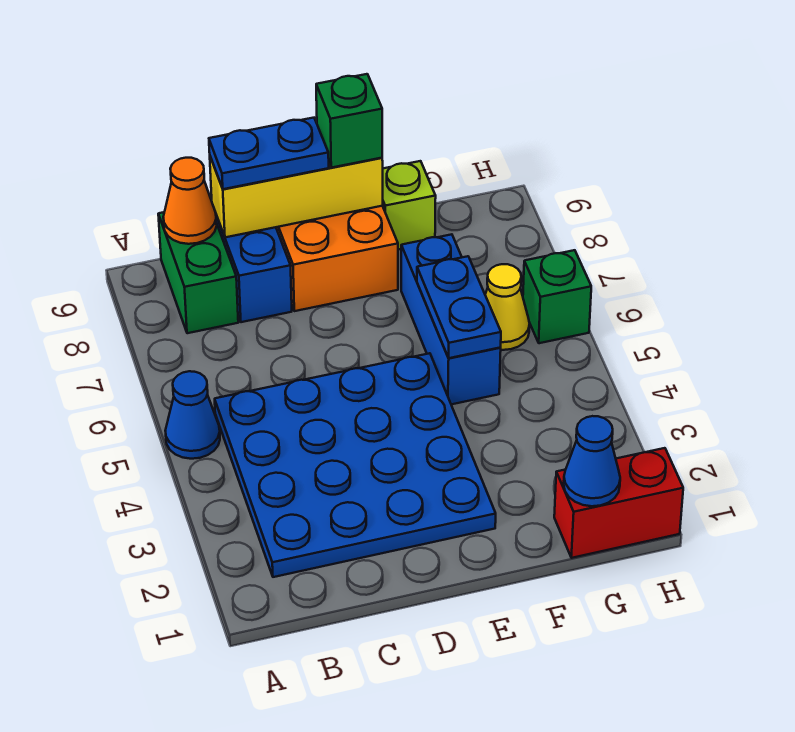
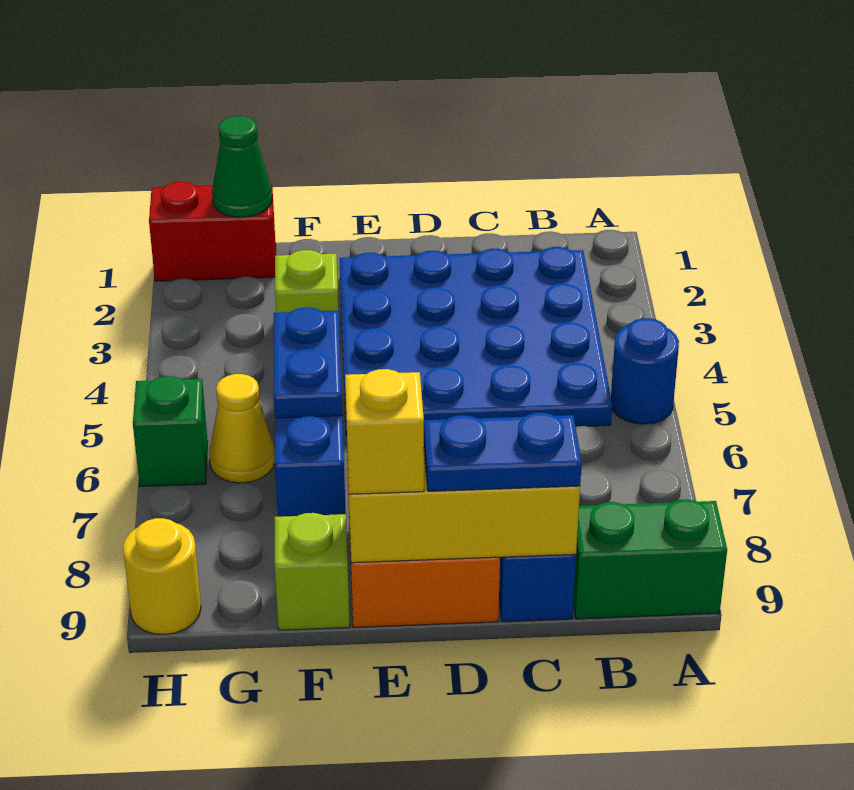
blue cone A5 level 1 -> blue round brick A5 level 1
green brick B8:B9 level 1 -> green brick A9:B9 level 1
orange cone B9 level 2 -> none
green brick E9 level 3 -> yellow brick E9 level 3
none -> lime brick F3 level 1
blue cone G1 level 2 -> green cone G1 level 2
none -> yellow round brick H9 level 1

